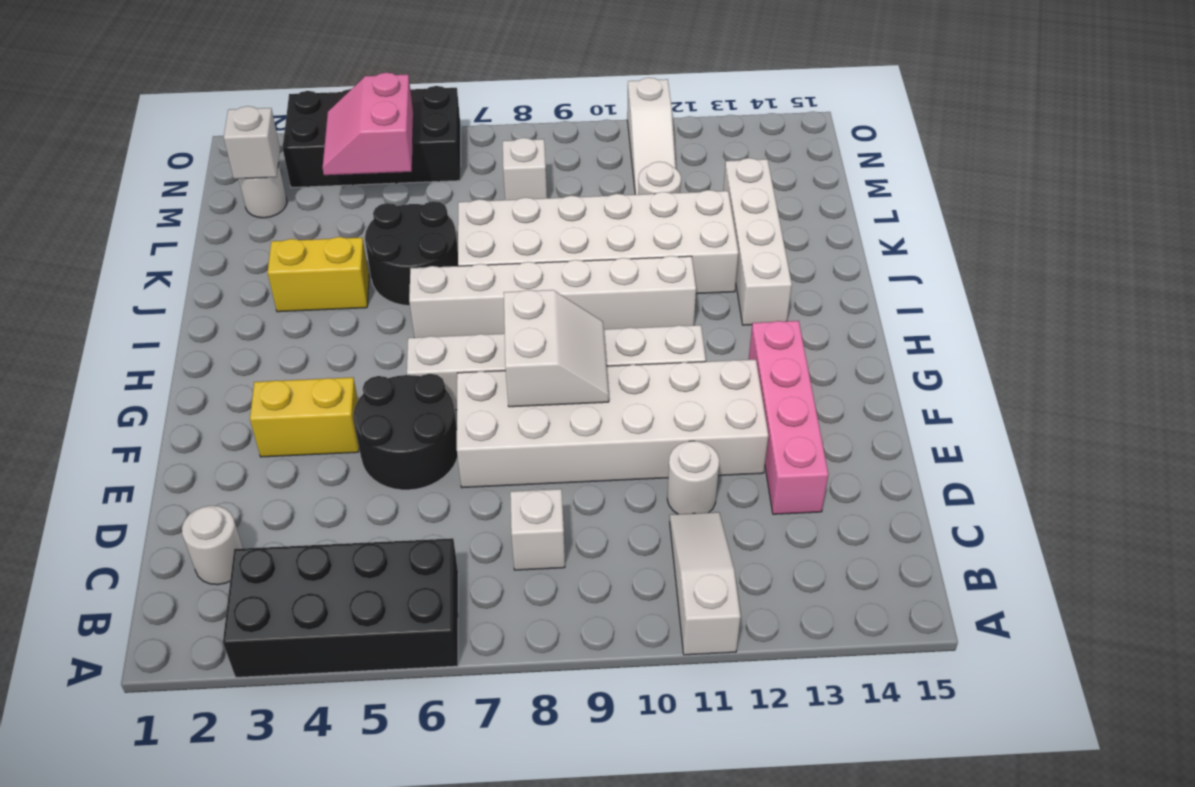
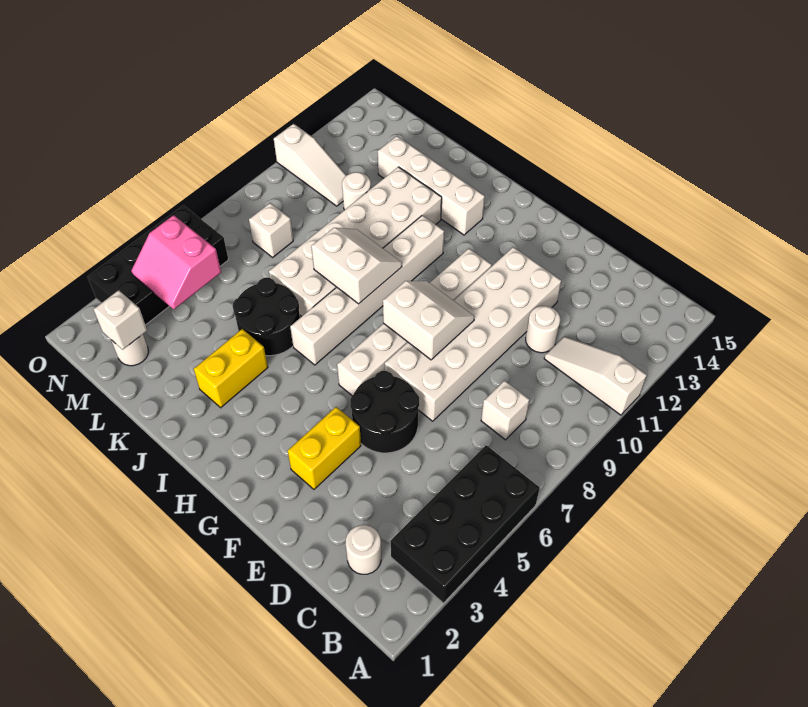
pink brick D13:G13 level 1 -> none
none -> white slope I8:J9 level 2 top 8

